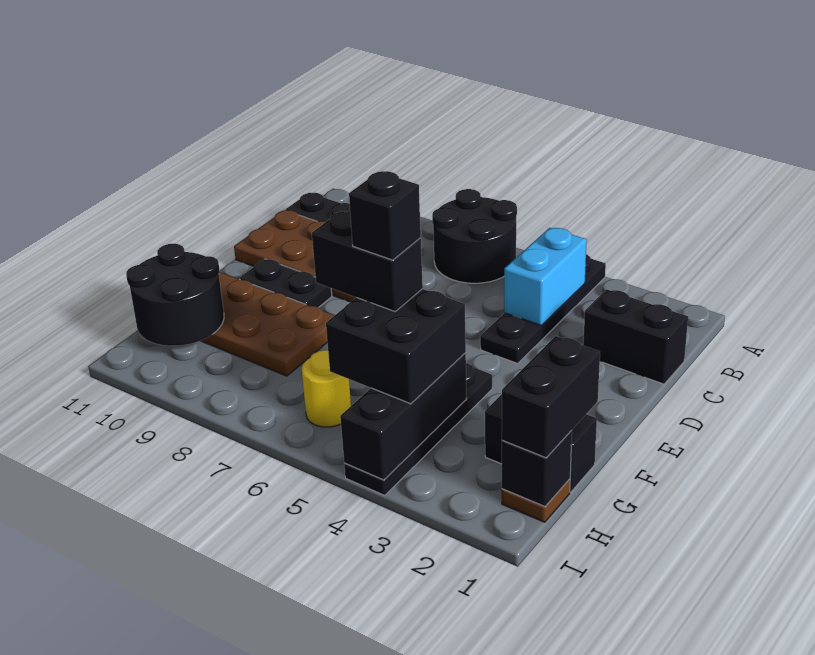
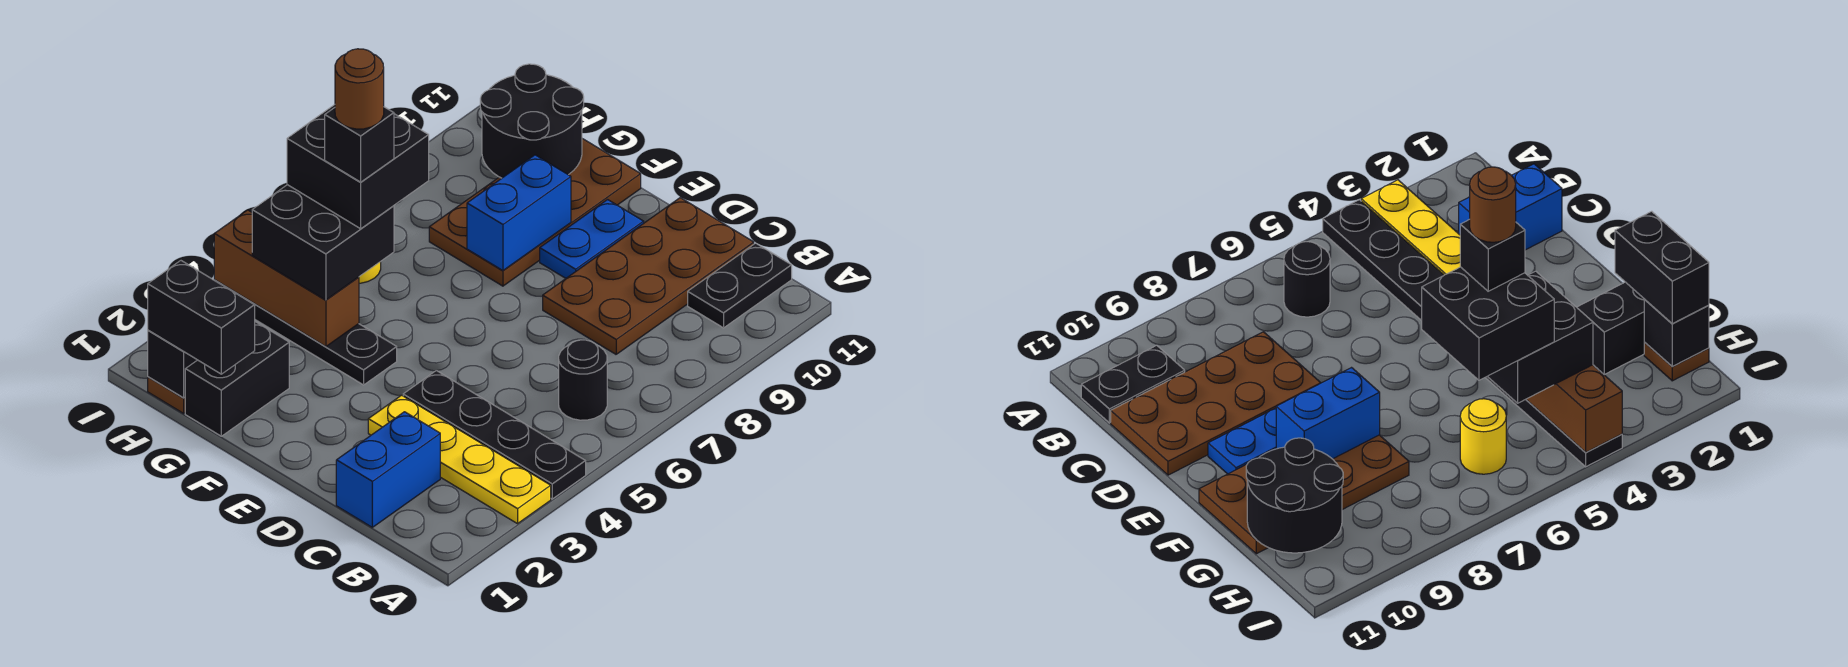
none -> yellow plate A3:D3 level 1
black round brick A6:B7 level 1 -> black round brick B6 level 1
cyan brick B4:C4 level 2 -> none
black brick C1:C2 level 1 -> blue brick C1:C2 level 1
black plate E9:E10 level 1 -> blue plate E9:E10 level 1
none -> blue brick F8:F9 level 2
black brick G4:I4 level 2 -> brown brick G4:I4 level 2
black brick G5:G6 level 4 -> black brick G5:H6 level 4
none -> brown round brick G5 level 6

